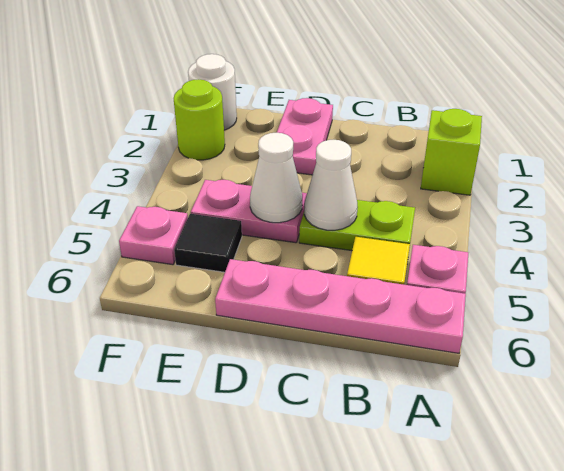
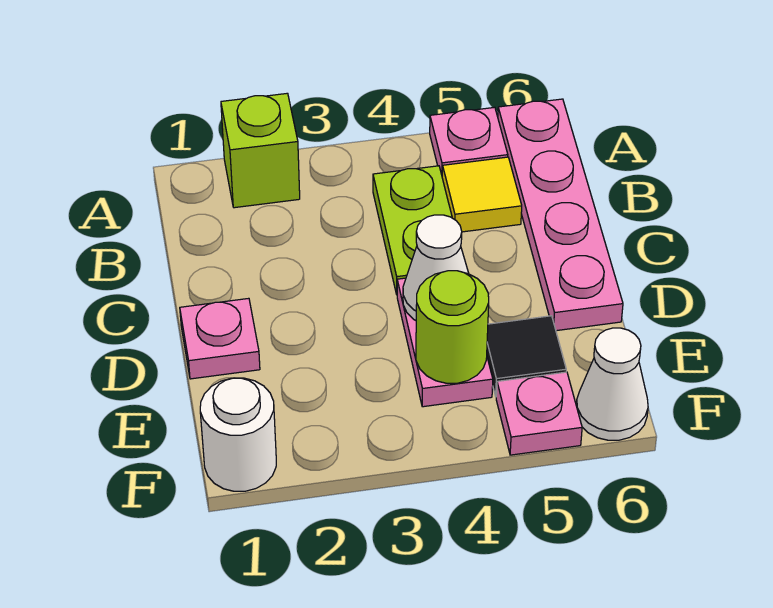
white cone C4 level 2 -> white cone F6 level 1
pink plate D1:D2 level 1 -> pink plate D1 level 1
lime round brick F2 level 1 -> lime round brick E4 level 2

